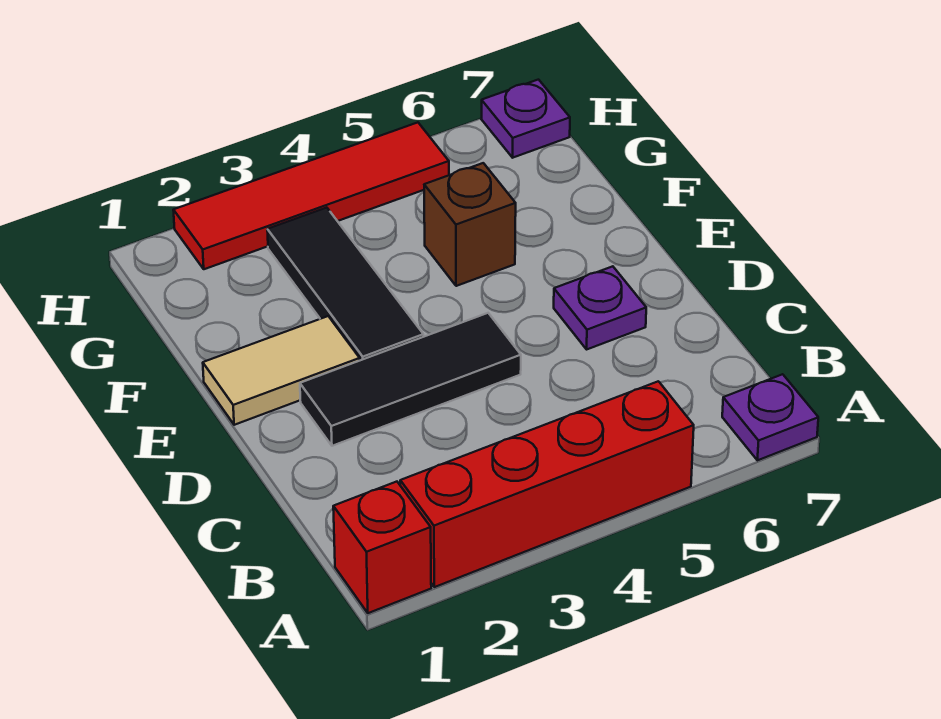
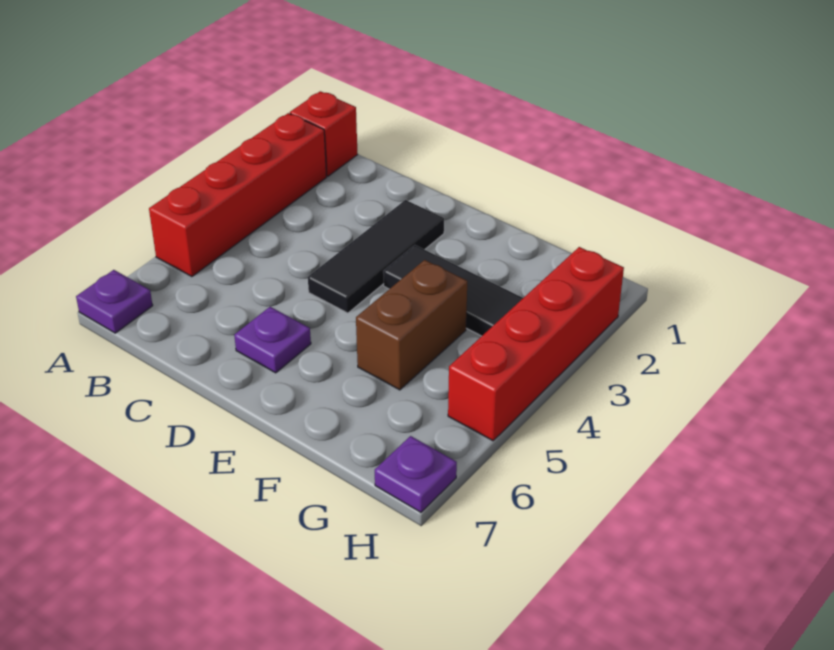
tan tile E1:E2 level 1 -> none
brown brick F5 level 1 -> brown brick F4:F5 level 1
red tile H2:H5 level 1 -> red brick H2:H5 level 1

